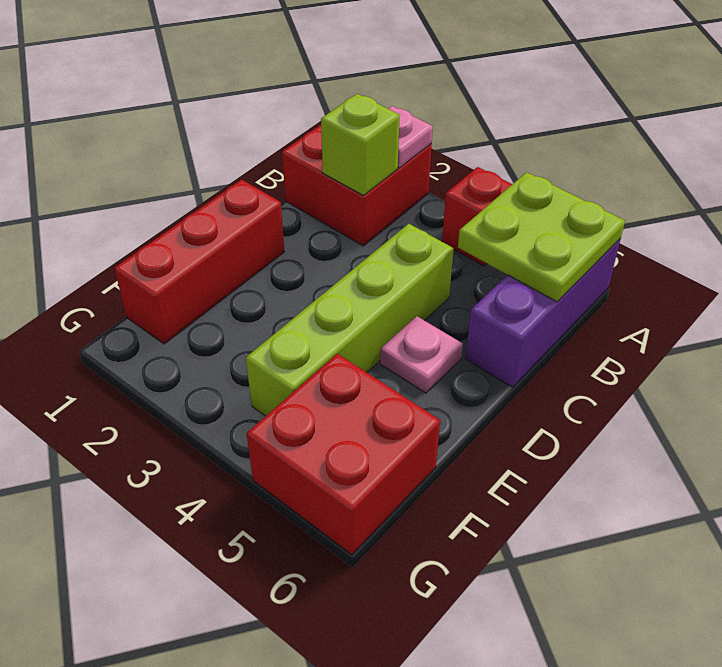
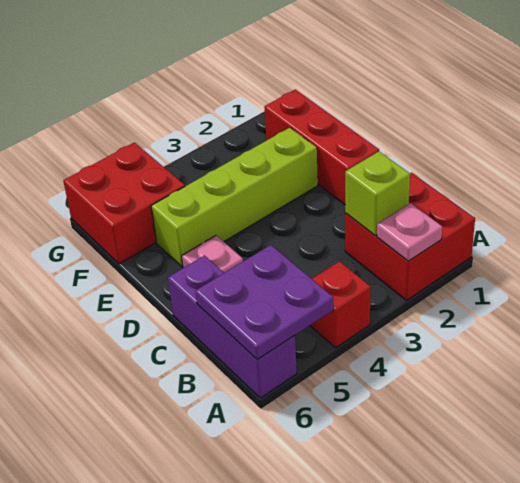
lime plate A5:B6 level 2 -> purple plate A5:B6 level 2
lime brick C4:F4 level 1 -> lime brick E2:E5 level 1

